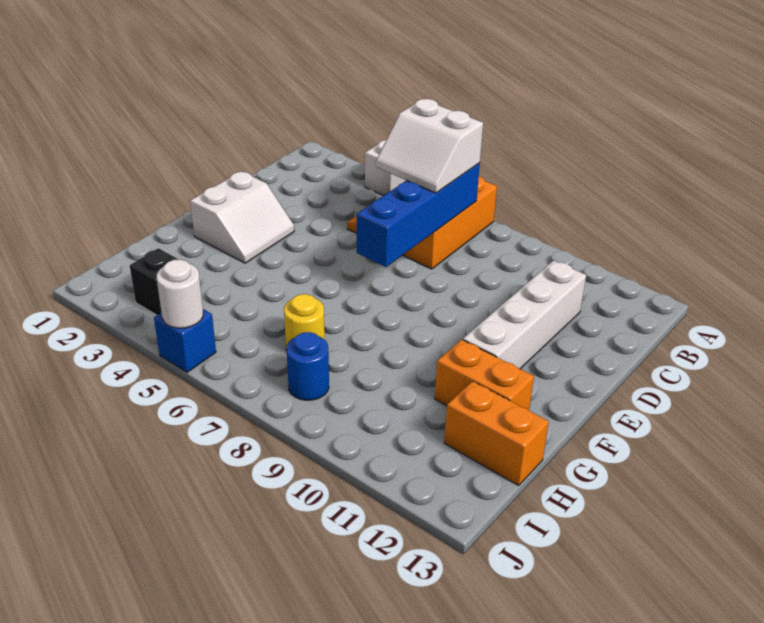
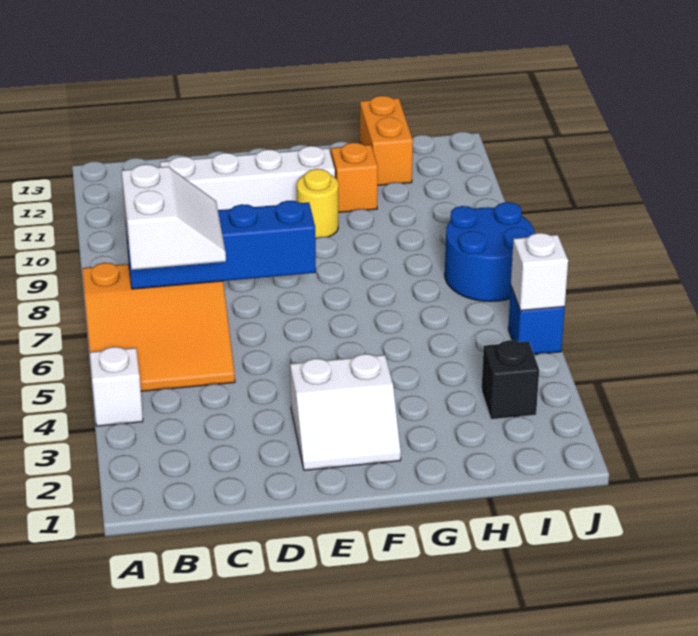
white slope E2:F3 level 1 top 2 -> white slope E2:F3 level 1 top 3
orange brick G11:G12 level 1 -> orange brick G11 level 1
yellow round brick H7 level 1 -> yellow round brick F10 level 1
blue round brick I8 level 1 -> blue round brick I7:J8 level 1
white round brick J5 level 2 -> white brick J5 level 2

